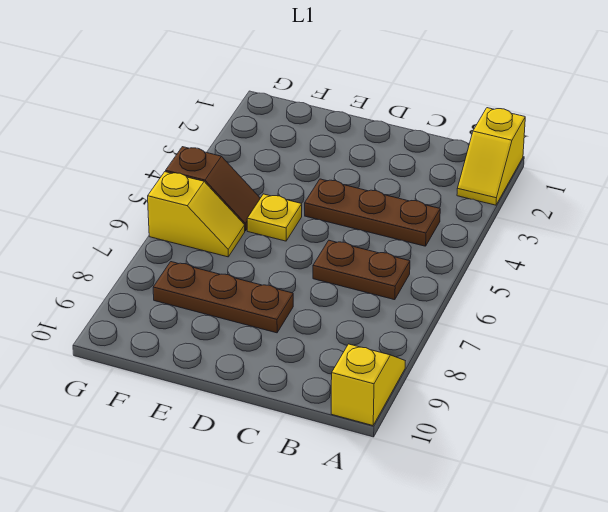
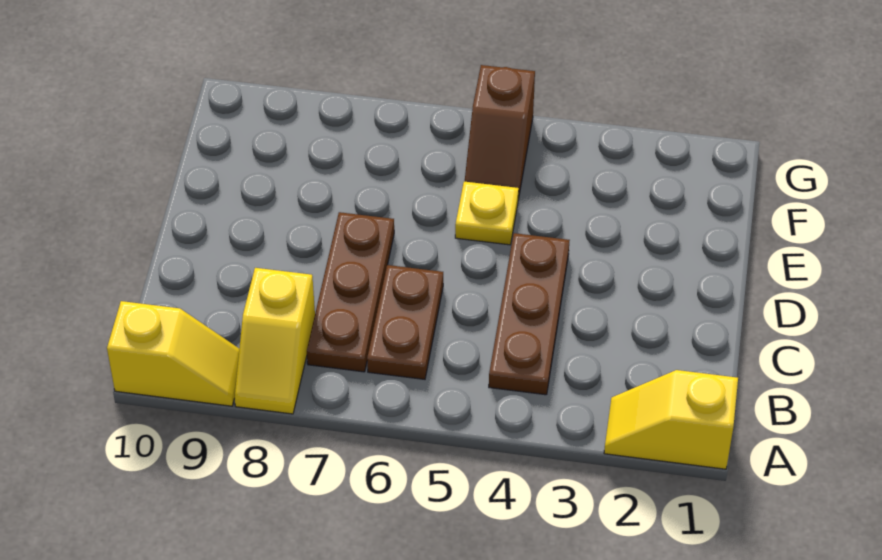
brown plate D8:F8 level 1 -> brown plate B7:D7 level 1
yellow slope F6:G6 level 1 top G -> yellow slope A8:B8 level 1 top B

